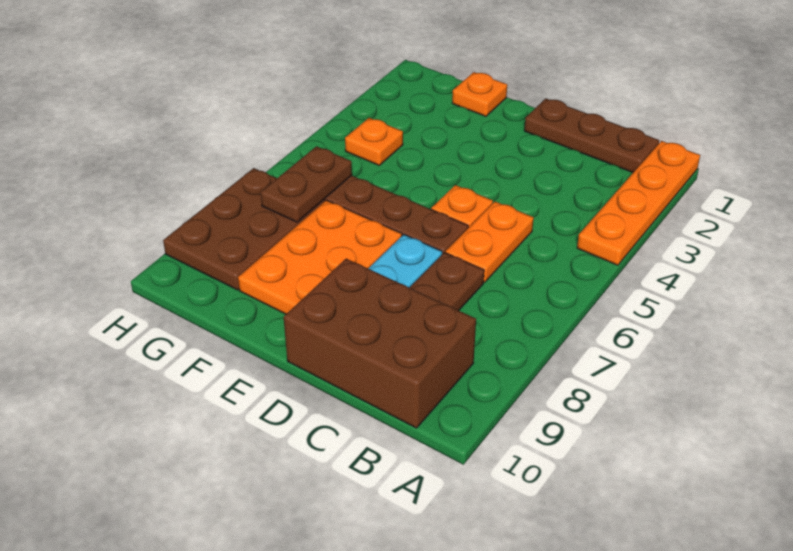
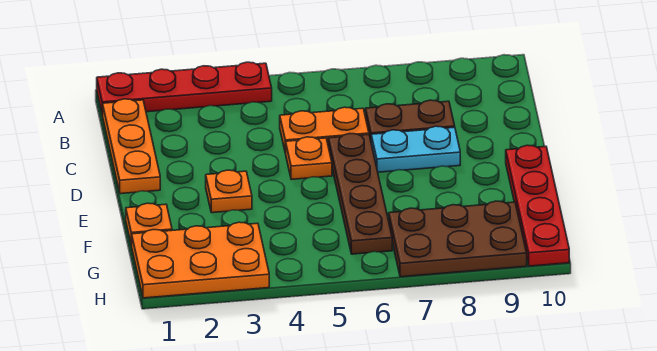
orange plate A1:A4 level 1 -> red plate A1:A4 level 1
brown plate B1:D1 level 1 -> orange plate B1:D1 level 1
brown brick B9:D10 level 1 -> none
orange plate E7:F9 level 1 -> orange plate G1:H3 level 1
none -> red plate E10:H10 level 1
orange plate G4 level 1 -> orange plate E3 level 1
brown plate G6:G7 level 2 -> none

